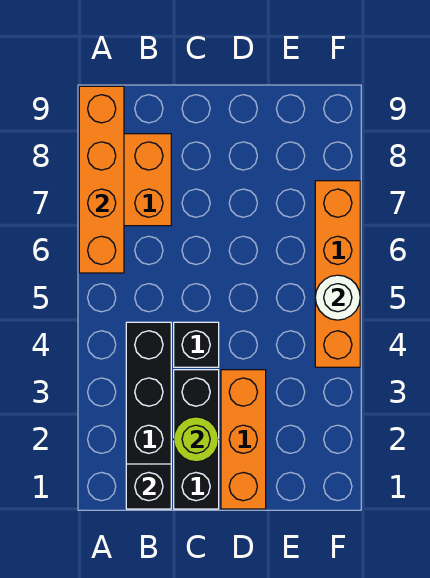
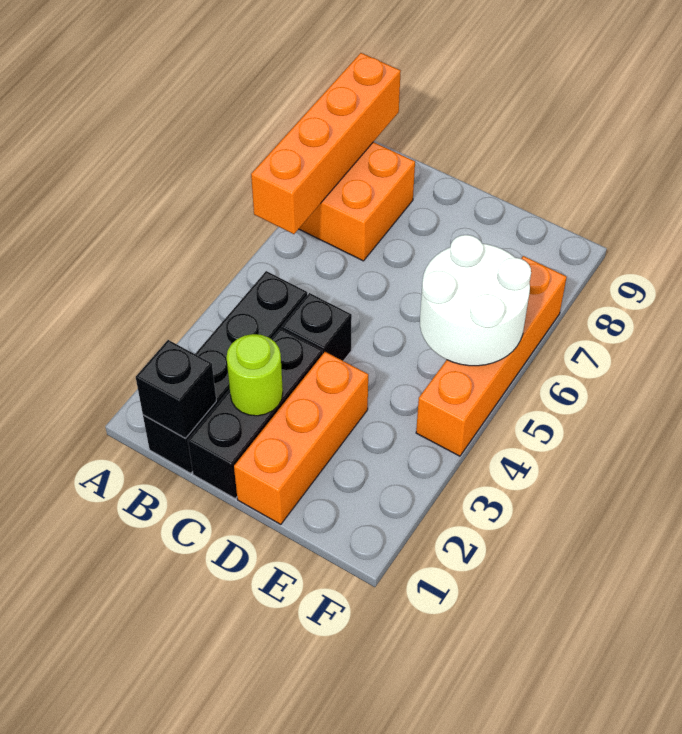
white round brick F5 level 2 -> white round brick E5:F6 level 2

